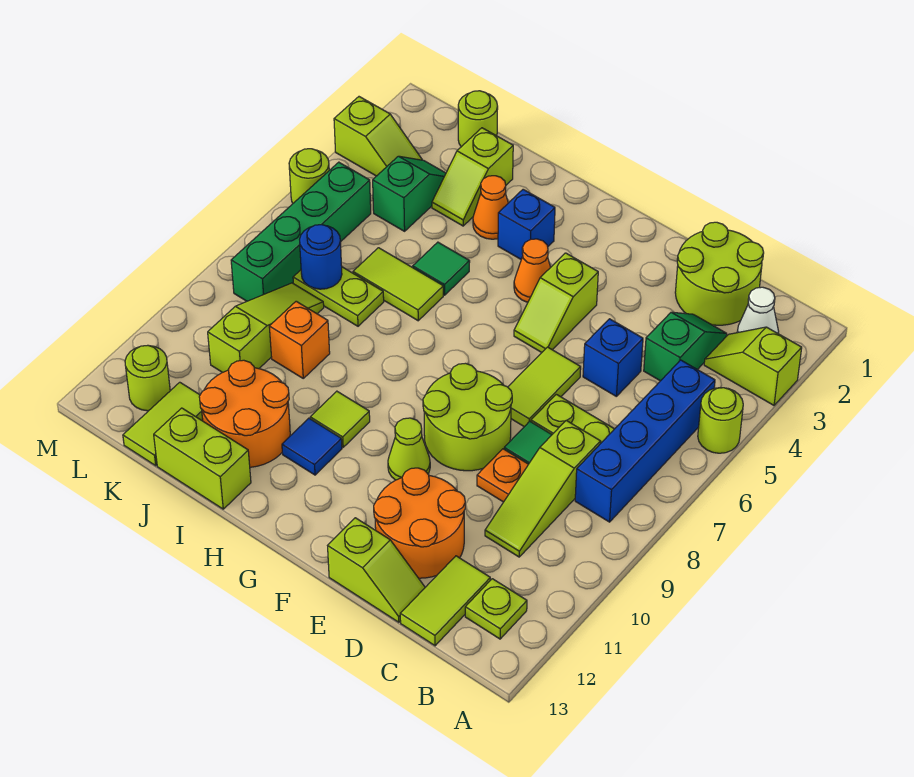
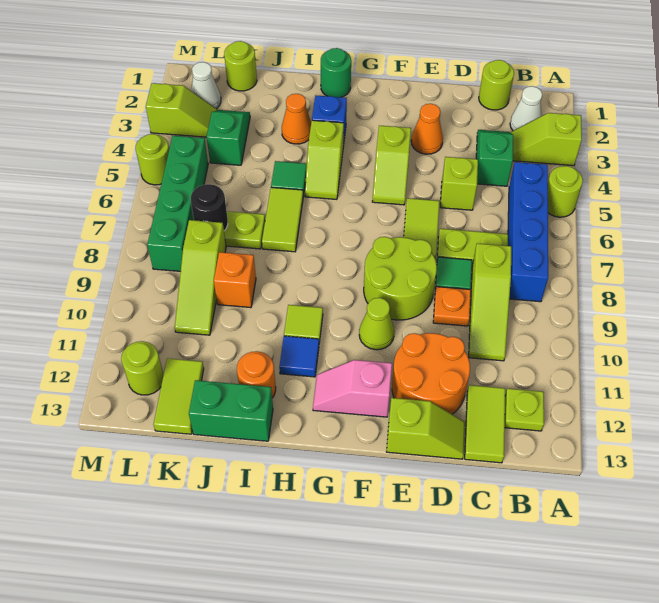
lime round brick C1:D2 level 1 -> lime round brick C1 level 1
blue brick D5 level 1 -> lime brick D5 level 1
none -> pink slope F12:G12 level 1 top F
orange cone G4 level 1 -> orange cone E3 level 1
none -> green round brick H1 level 1
lime tile I6:J6 level 1 -> lime tile I6:I7 level 1
orange round brick I11:J12 level 1 -> orange round brick I12 level 1
lime brick I13:J13 level 1 -> green brick I13:J13 level 1
lime slope J2:J3 level 1 top 2 -> lime slope H4:H5 level 1 top 4
blue round brick K7 level 2 -> black round brick K7 level 2
lime slope K8:K10 level 1 top 10 -> lime slope K8:K10 level 1 top 8
none -> white cone L2 level 1

